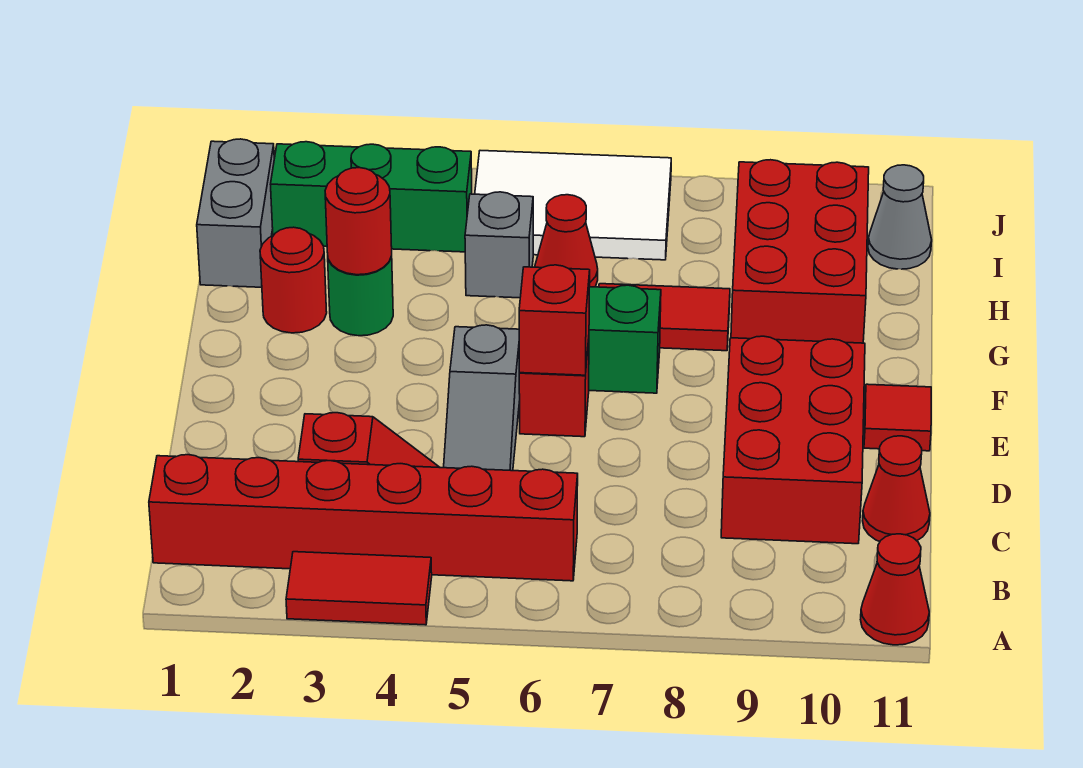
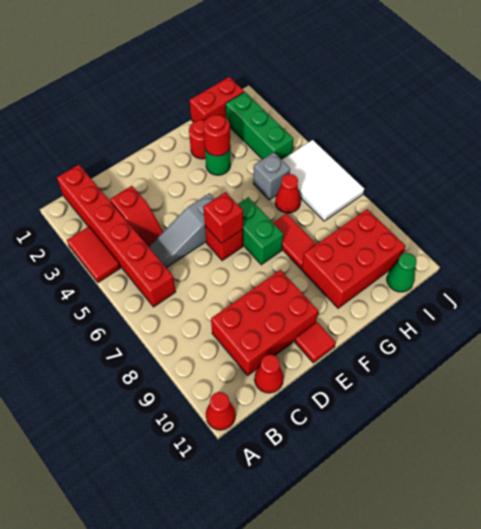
grey brick H1:I1 level 1 -> red brick H1:I1 level 1
grey cone I11 level 1 -> green cone I11 level 1

